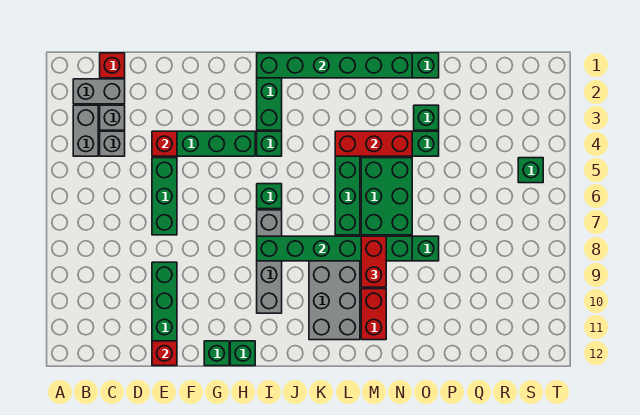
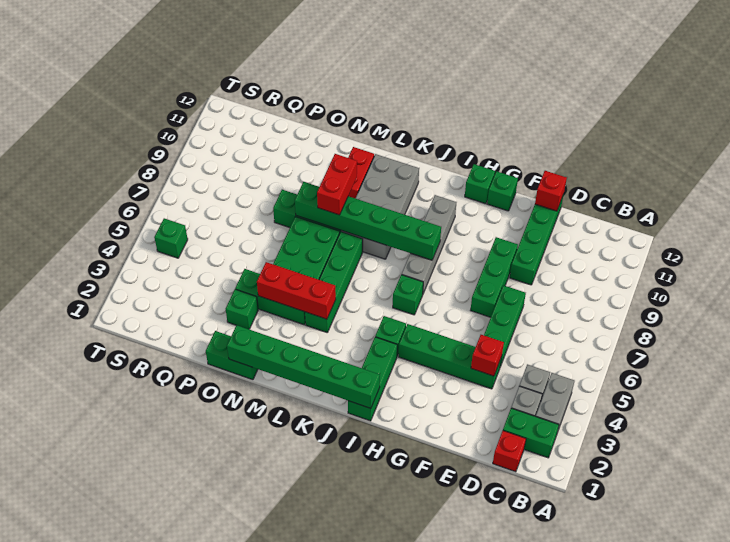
grey brick B2:C2 level 1 -> green brick B2:C2 level 1
none -> green brick F7:F9 level 1

